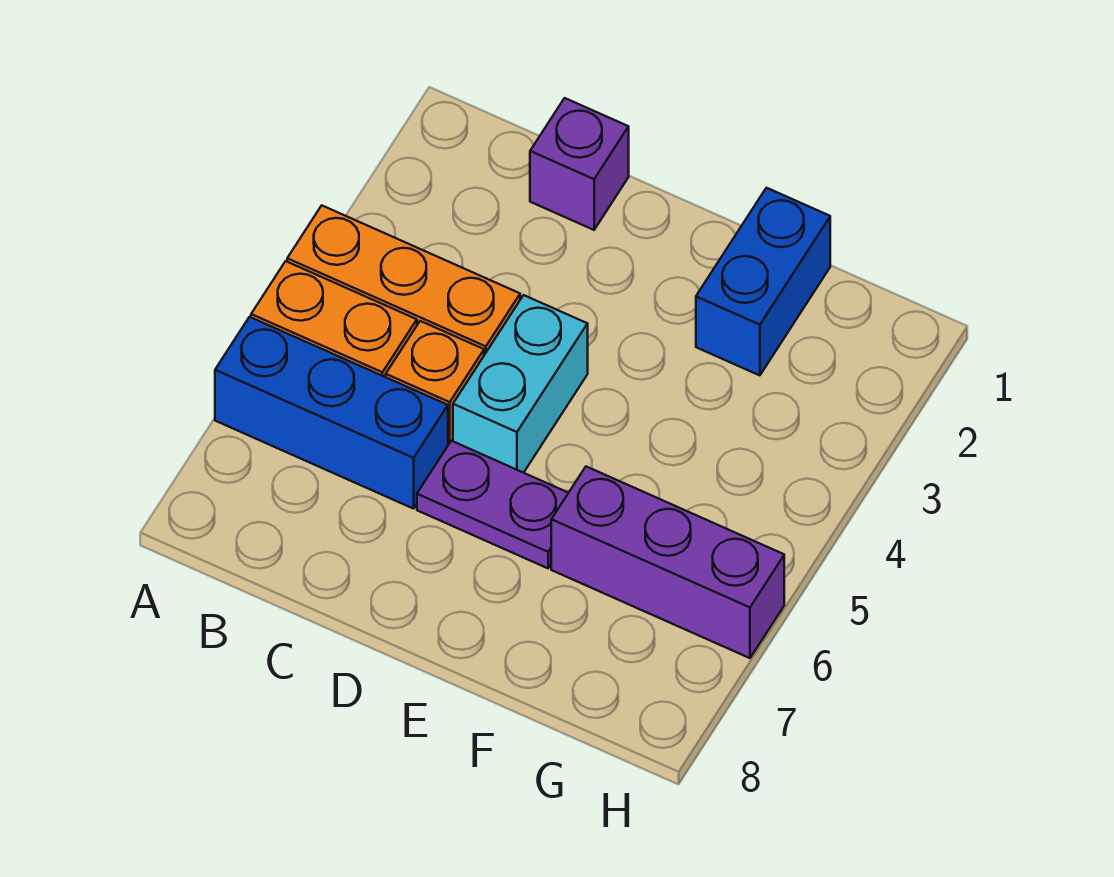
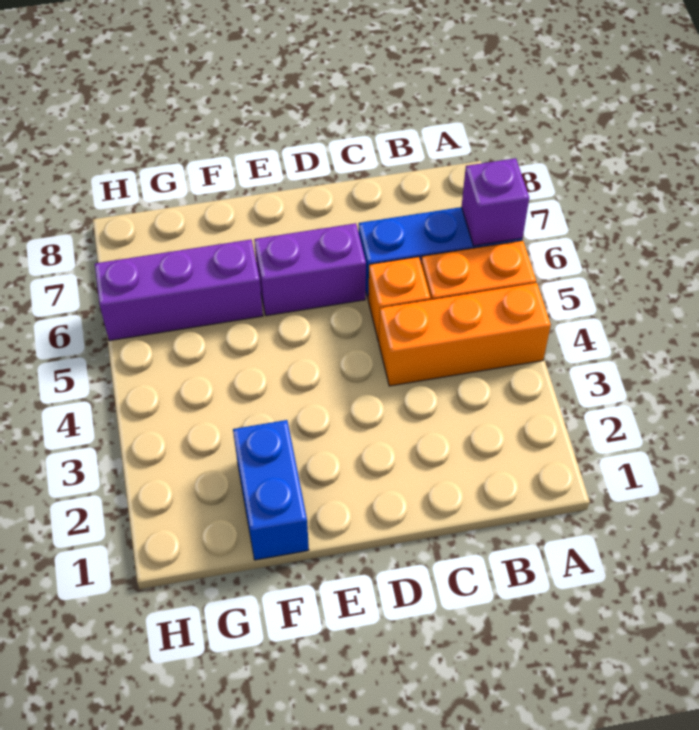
purple brick C1 level 1 -> purple brick A6 level 2
cyan brick D4:D5 level 1 -> none
purple plate D6:E6 level 1 -> purple brick D6:E6 level 1

